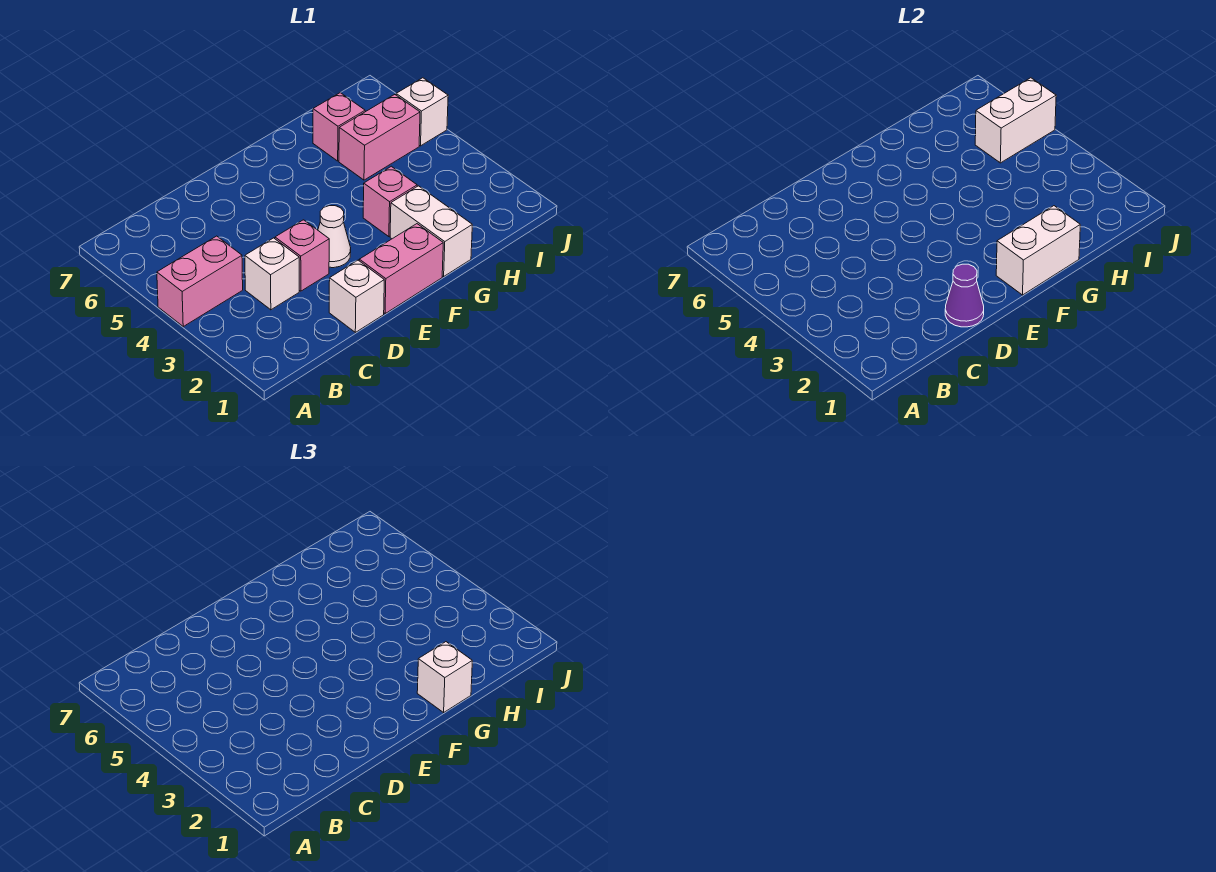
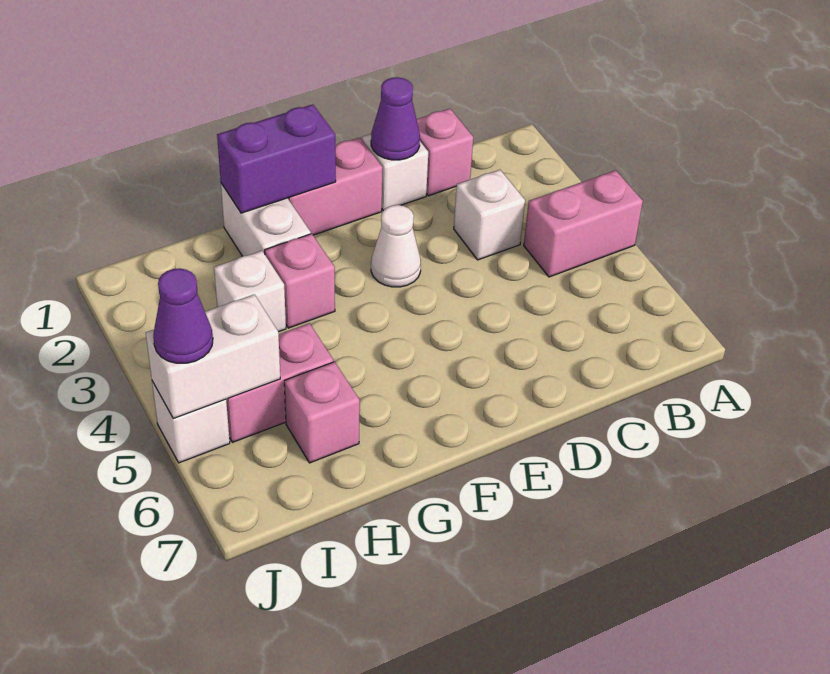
pink brick D3 level 1 -> pink brick C1 level 1
white brick F1:G1 level 2 -> purple brick F1:G1 level 2
white brick G1 level 3 -> white brick H3 level 1
none -> purple cone J5 level 3

